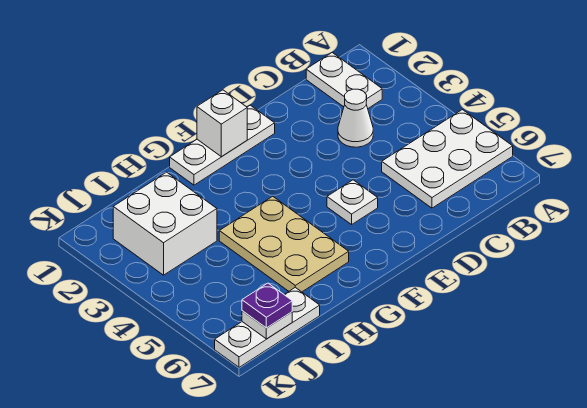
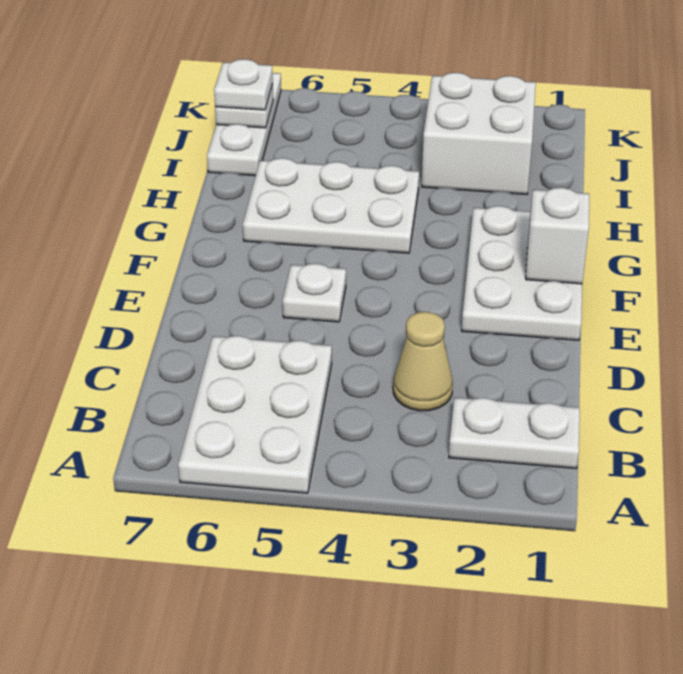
white cone C3 level 1 -> tan cone C3 level 1
white plate E1:G1 level 1 -> white plate E1:G2 level 1
tan plate G4:H6 level 1 -> white plate G4:H6 level 1
purple plate J7 level 3 -> white plate J7 level 3

